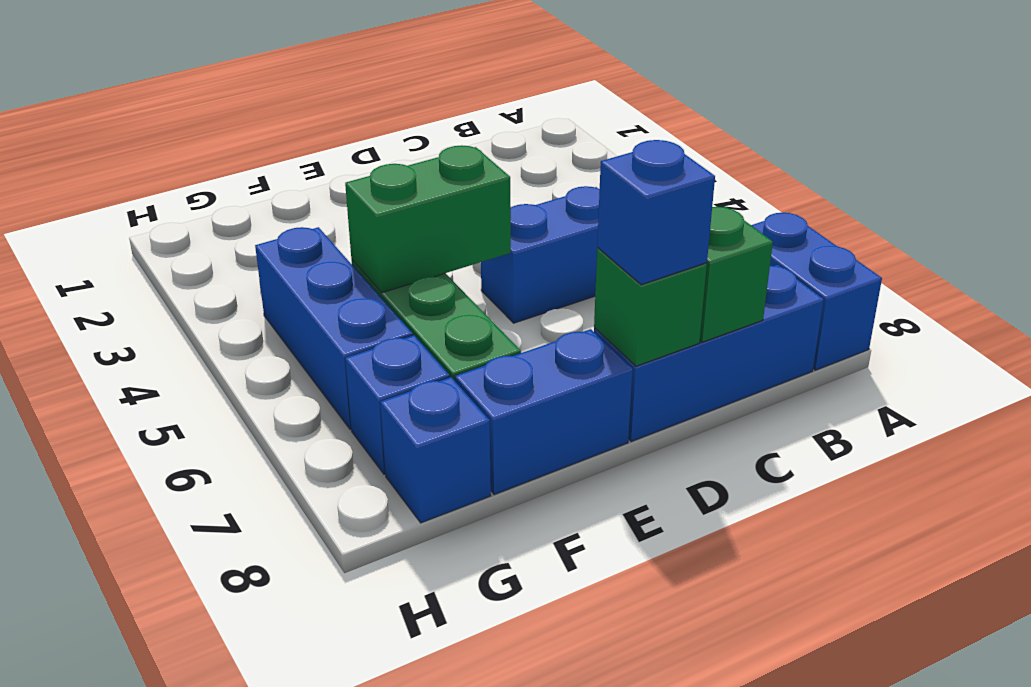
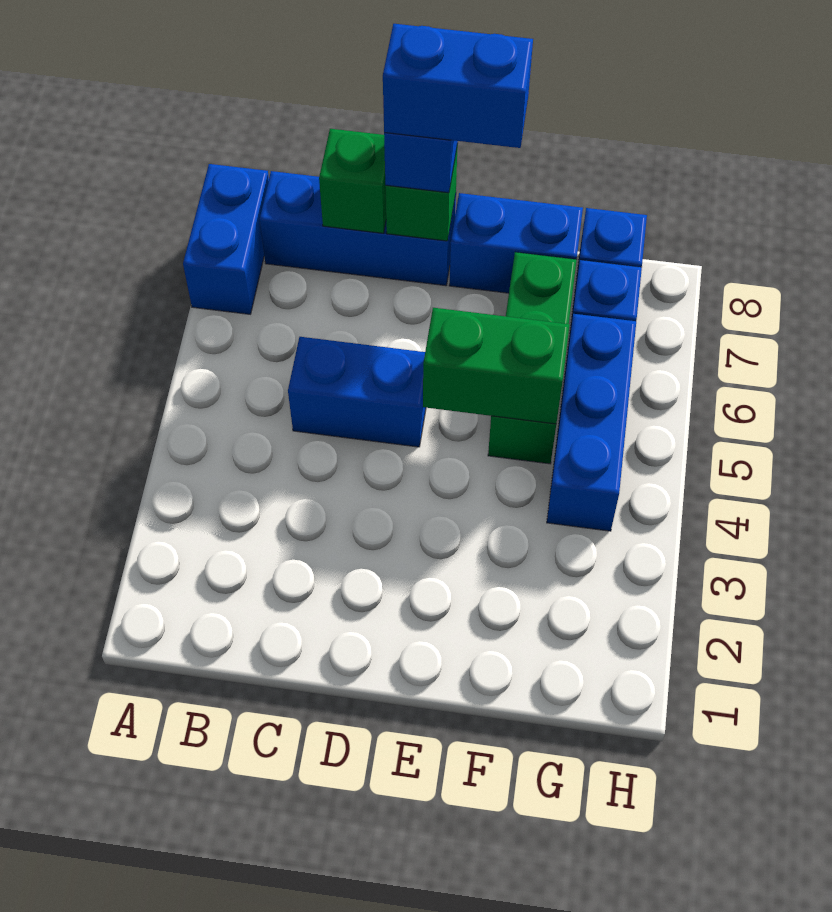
none -> blue brick D8:E8 level 4

